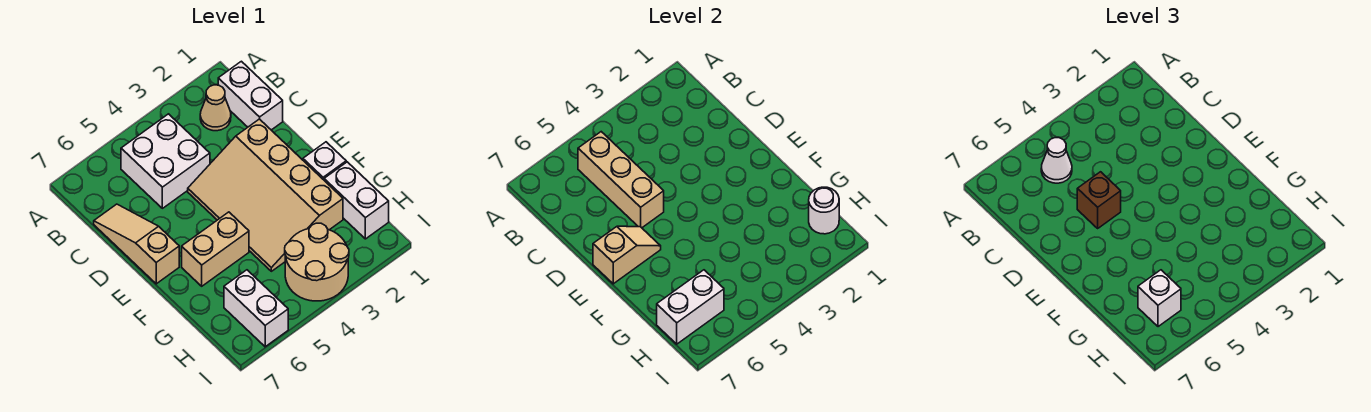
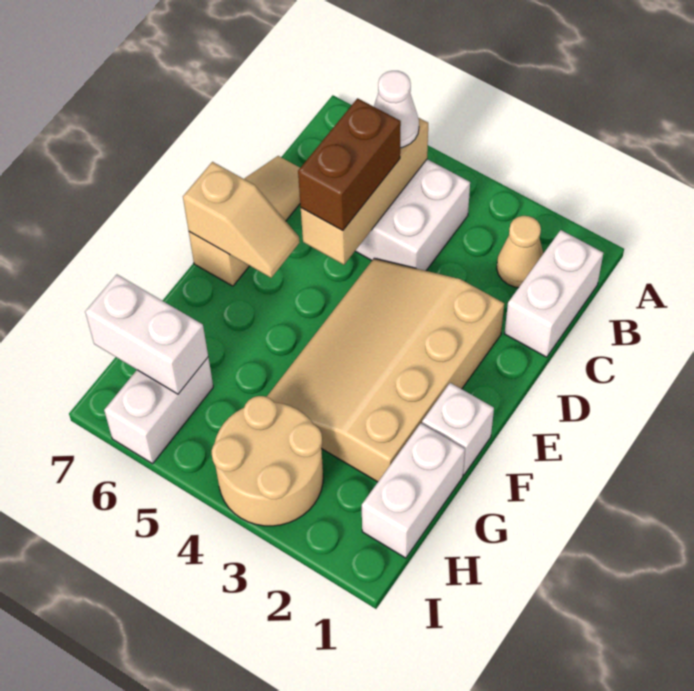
brown brick D5 level 3 -> brown brick C5:D5 level 3
tan brick F5:F6 level 1 -> none
white round brick H1 level 2 -> none
white brick H6 level 3 -> none

